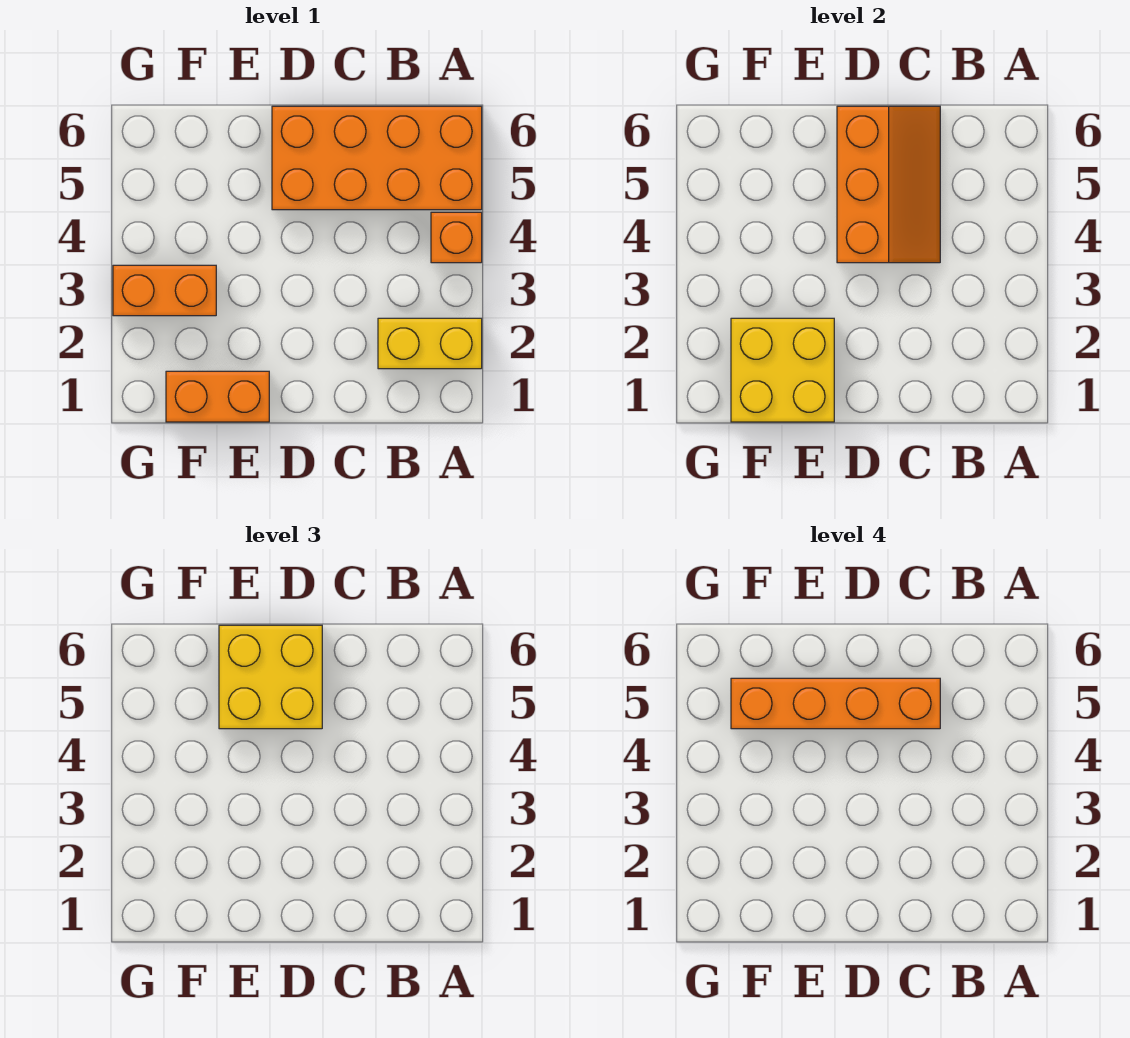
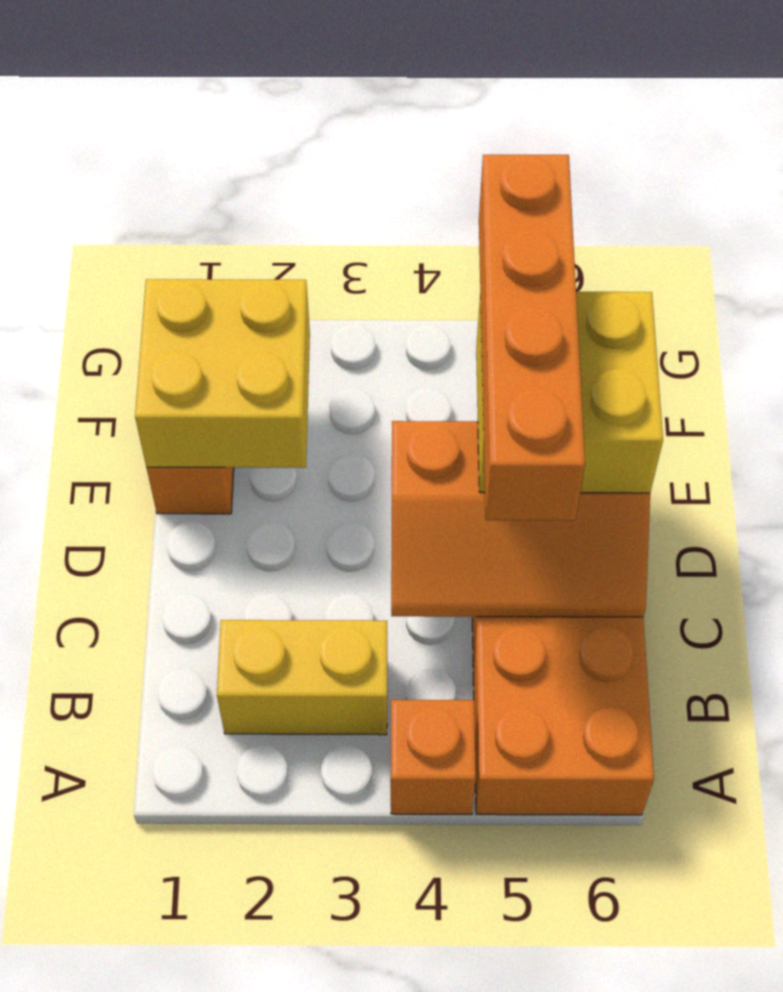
yellow brick A2:B2 level 1 -> yellow brick B2:B3 level 1
orange brick F3:G3 level 1 -> none

